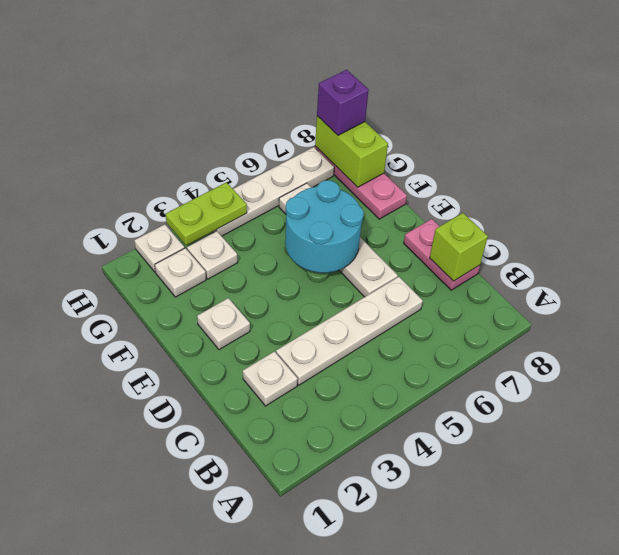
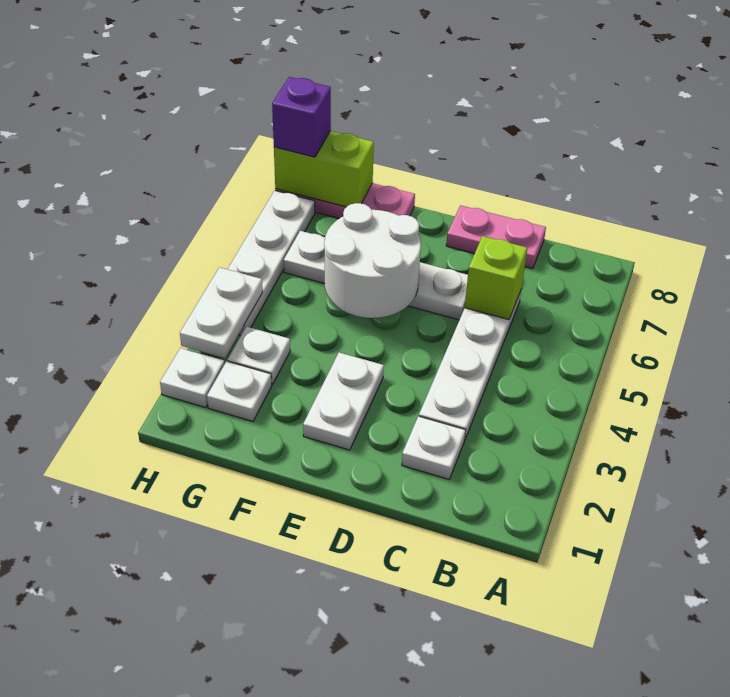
lime brick C8 level 2 -> lime brick C6 level 2
white plate E2 level 1 -> white plate E2:E3 level 1
cyan round brick E5:F6 level 2 -> white round brick E5:F6 level 2
lime plate H3:H4 level 2 -> white plate H3:H4 level 2

